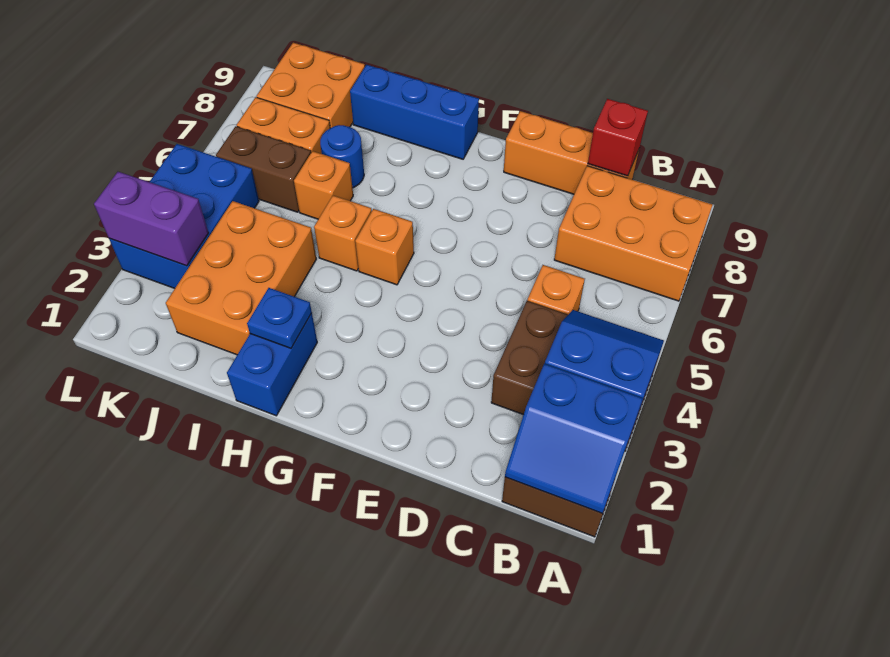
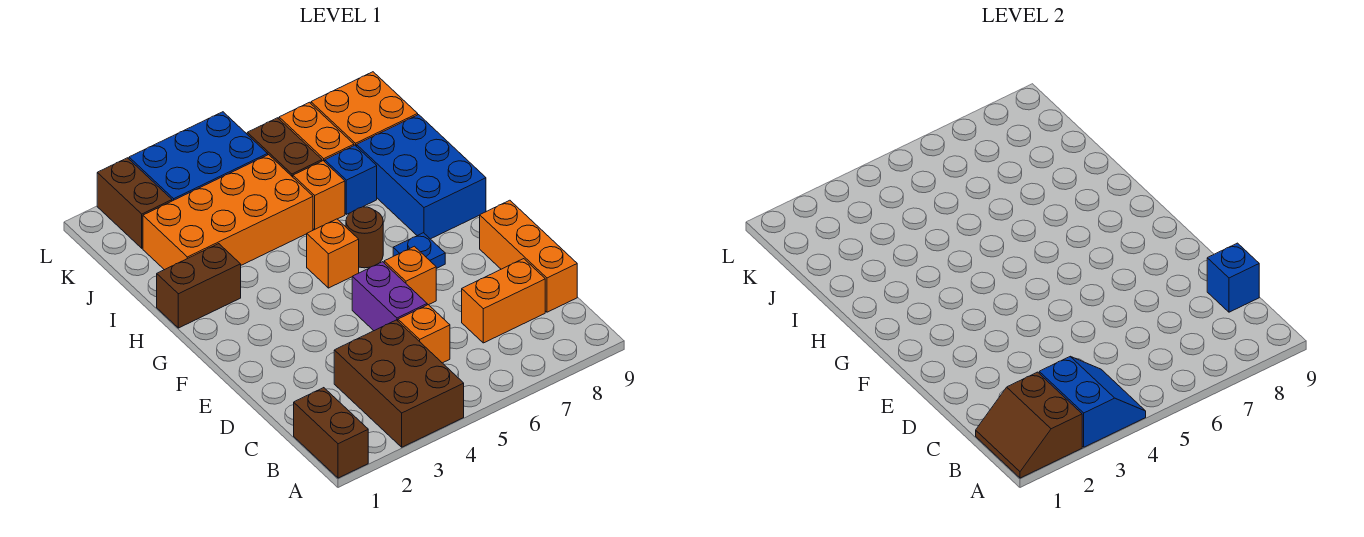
blue slope A1:B2 level 2 top 2 -> brown slope A1:B2 level 2 top 2
orange brick A7:C8 level 1 -> orange brick C7:C8 level 1
red brick C9 level 2 -> blue brick C9 level 2
none -> brown round brick G6 level 1
blue brick G9:I9 level 1 -> blue brick G8:I9 level 1
blue brick H1:H2 level 1 -> brown brick H1:H2 level 1
blue plate H2 level 2 -> blue plate F7 level 1
orange brick H5 level 1 -> orange brick E6 level 1
orange brick I2:J4 level 1 -> orange brick I2:J5 level 1
blue round brick I7 level 1 -> blue brick I7 level 1
none -> brown brick K2:L2 level 1
purple brick K3:L3 level 2 -> purple brick D5:E5 level 1

